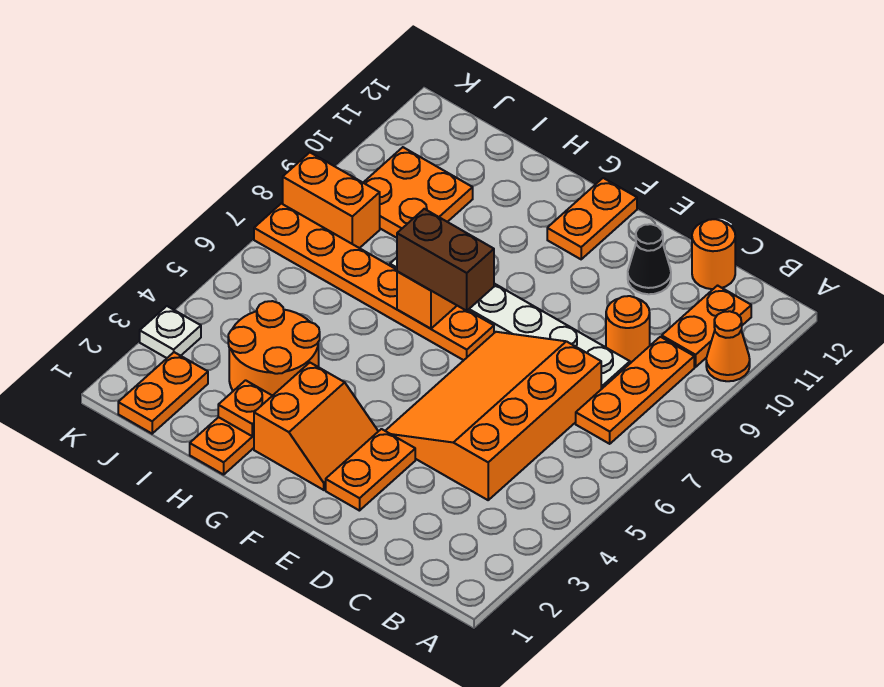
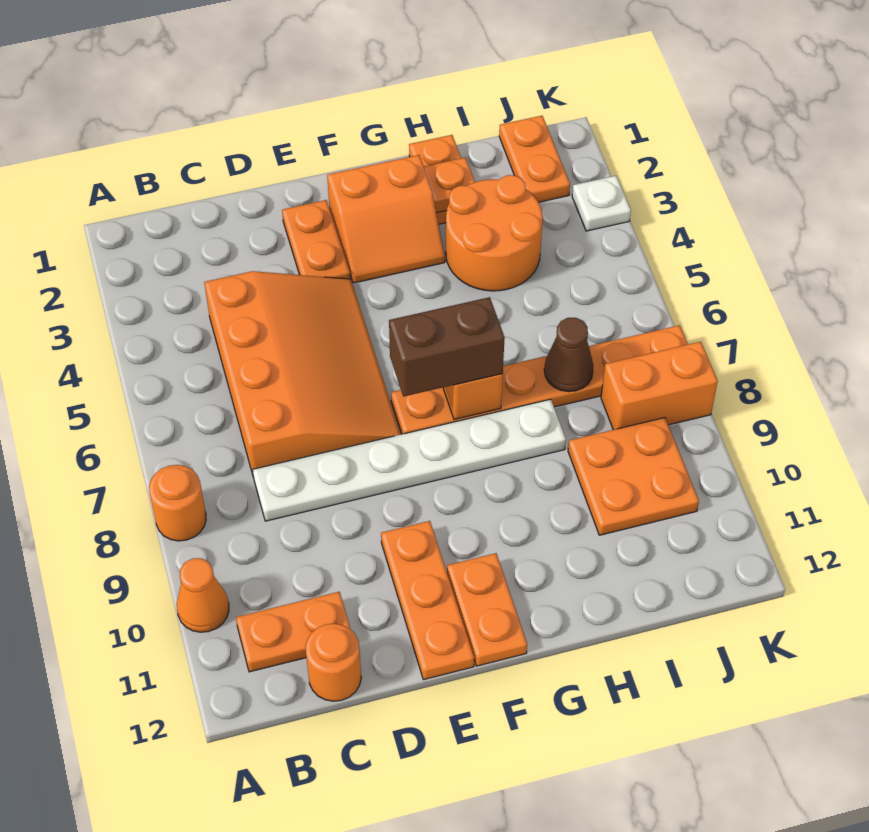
orange plate B7:B9 level 1 -> orange plate E10:E12 level 1
orange plate B10:B11 level 1 -> orange plate B11:C11 level 1
orange round brick C9 level 1 -> orange round brick A8 level 1
black cone D11 level 1 -> none
orange slope F2:G3 level 1 top G -> orange slope F2:G3 level 1 top 2
none -> brown cone I7 level 2

